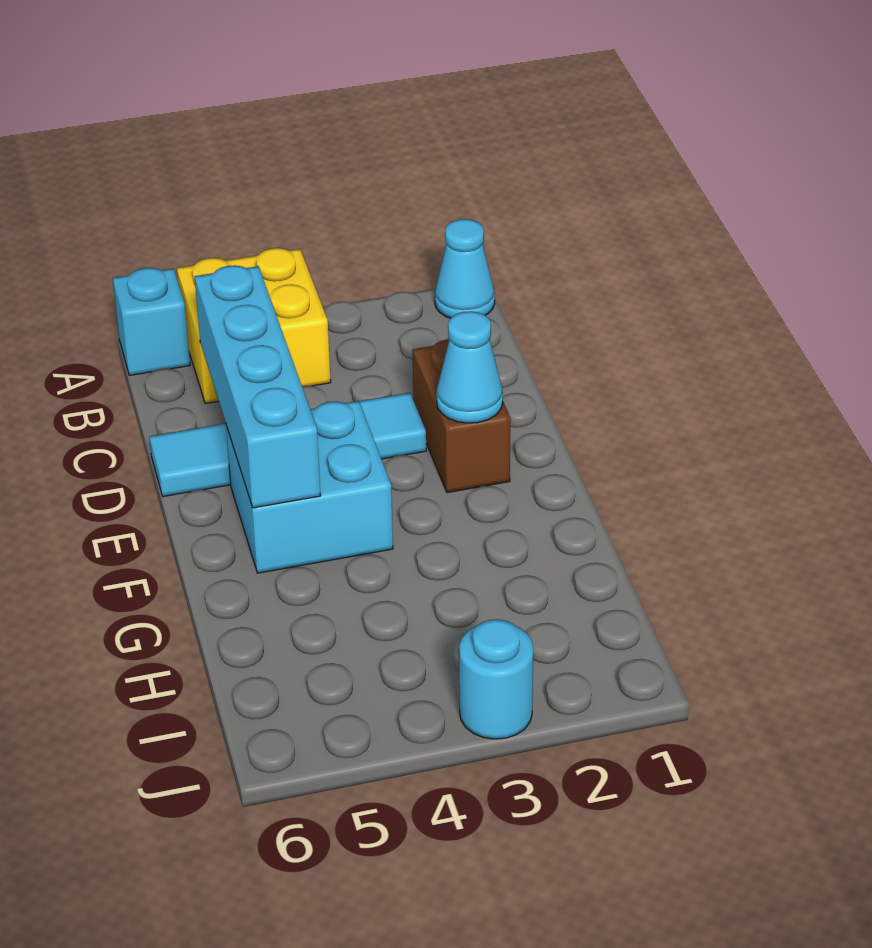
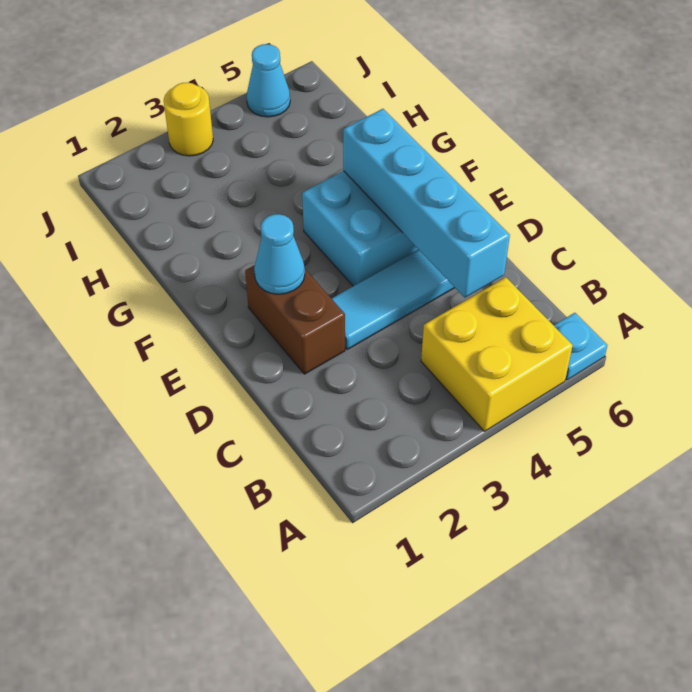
cyan cone A1 level 1 -> cyan cone J5 level 1
cyan brick A6 level 1 -> cyan plate A6 level 1
cyan round brick J3 level 1 -> yellow round brick J3 level 1

